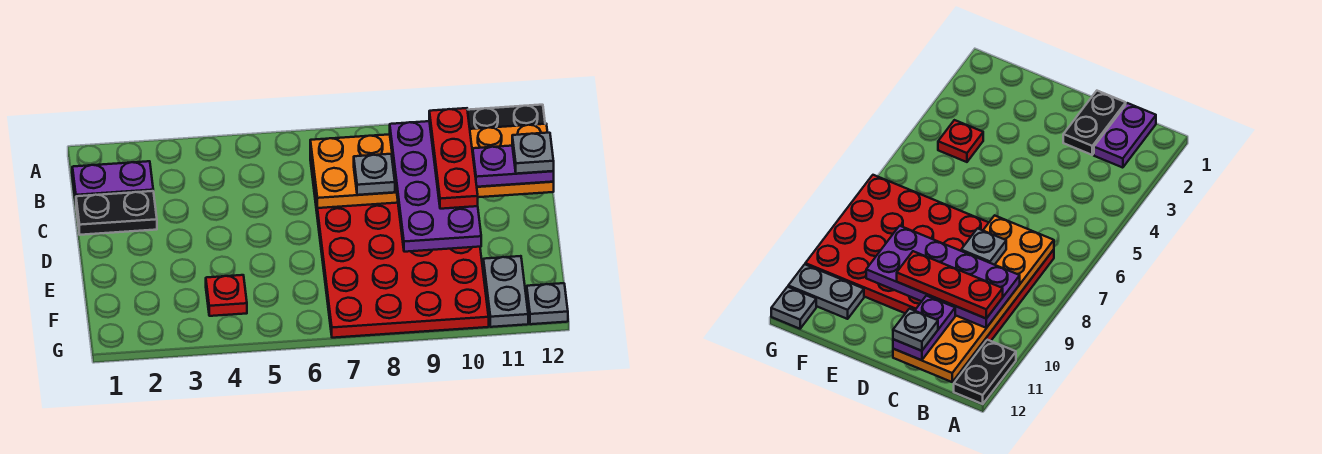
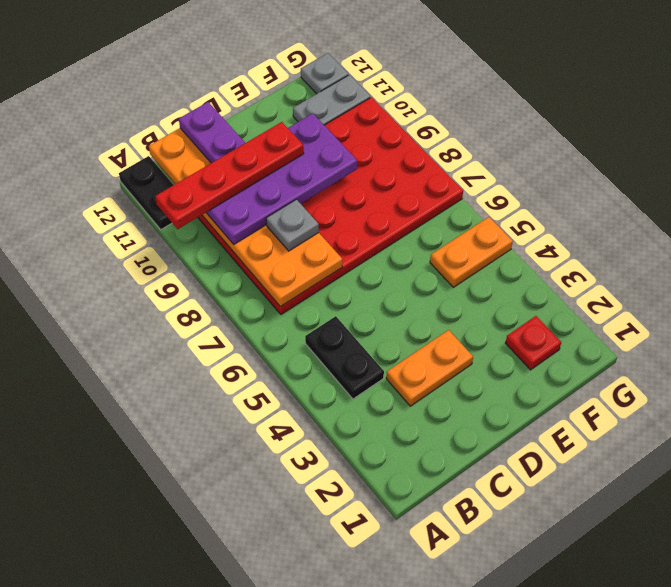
purple plate B1:B2 level 1 -> none
red plate B10:D10 level 4 -> red plate A10:D10 level 4
black plate C1:C2 level 1 -> black plate B4:B5 level 1
none -> orange plate C3:D3 level 1
grey plate C12 level 4 -> none
red plate F4 level 1 -> red plate F2 level 1
none -> orange plate F5:G5 level 1

